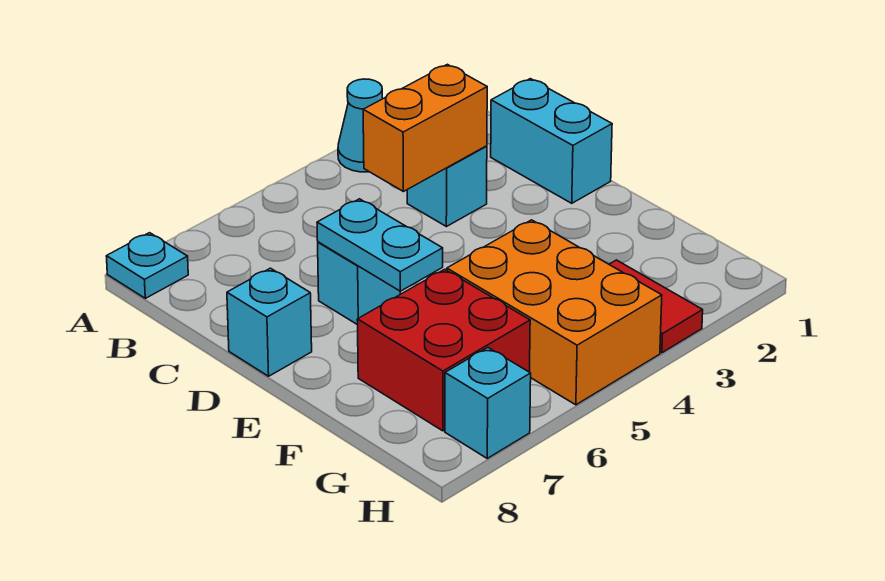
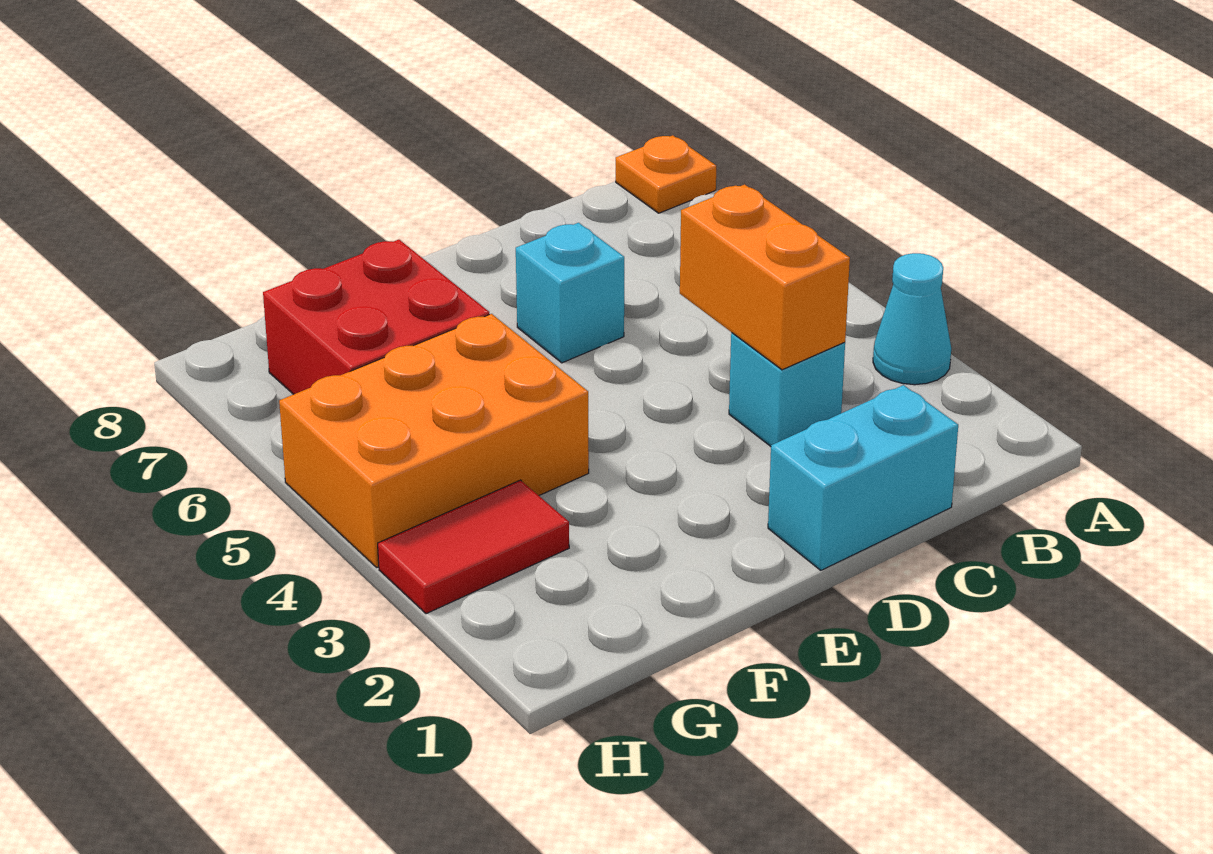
cyan plate A8 level 1 -> orange plate A8 level 1
cyan plate D6:E6 level 2 -> none
cyan brick D8 level 1 -> none
cyan brick H7 level 1 -> none

